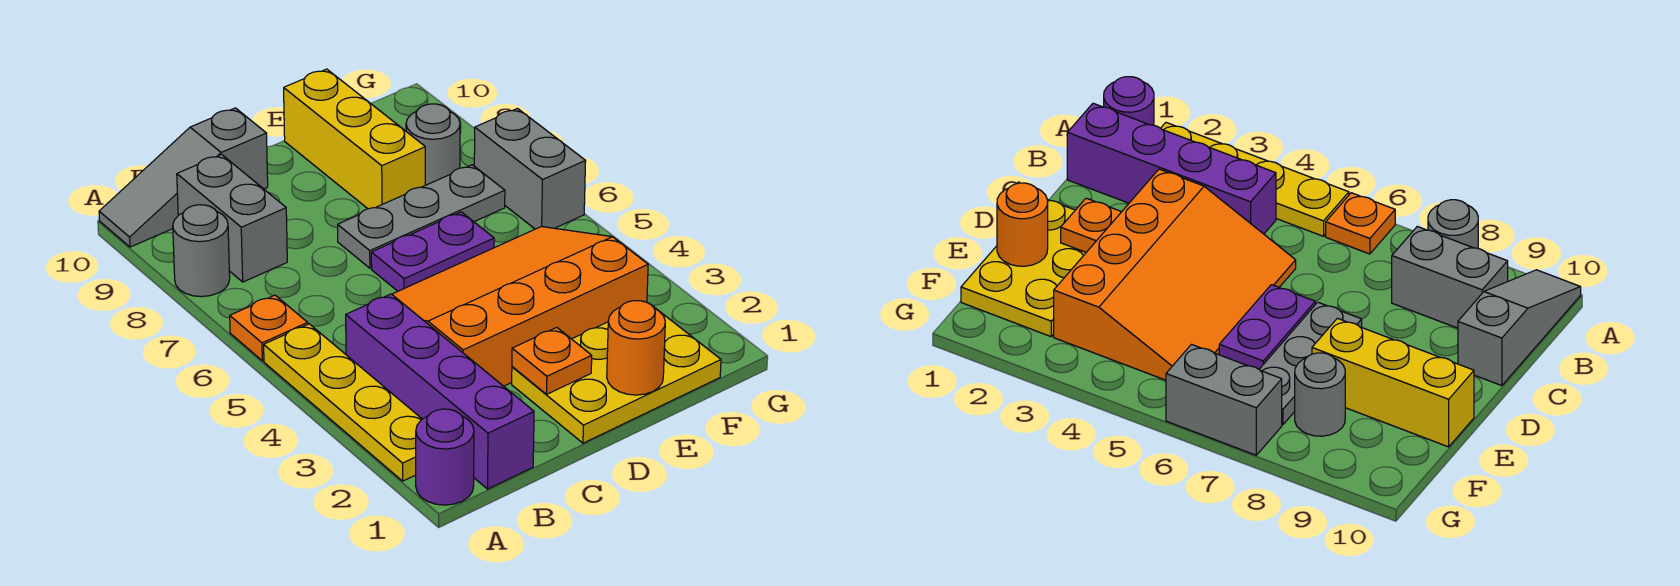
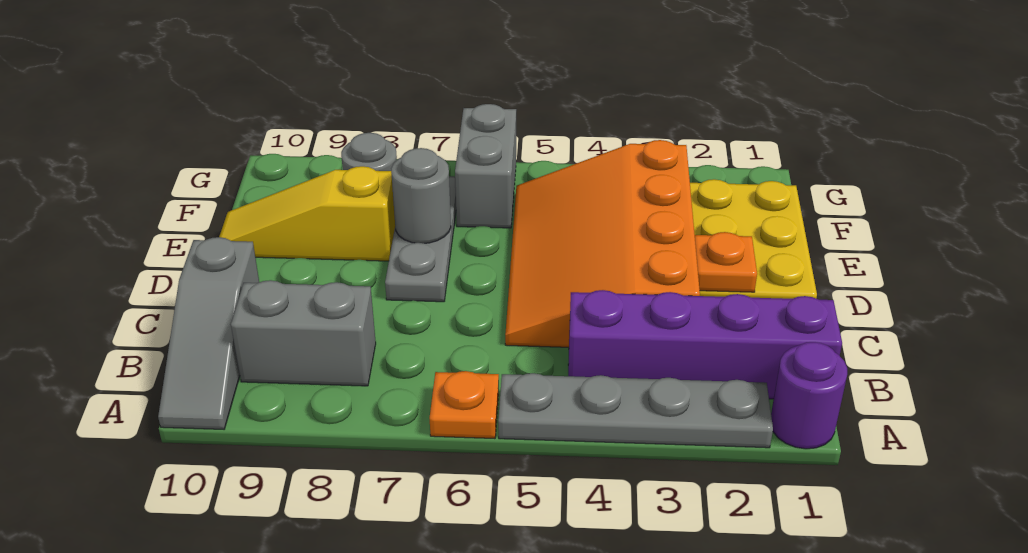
yellow plate A2:A5 level 1 -> grey plate A2:A5 level 1
grey round brick A8 level 1 -> grey round brick E7 level 2
purple plate D6:E6 level 1 -> none
orange round brick E1 level 2 -> none
yellow brick E8:E10 level 1 -> yellow slope E8:E10 level 1 top 8
grey brick G6:G7 level 1 -> grey brick F6:G6 level 1

